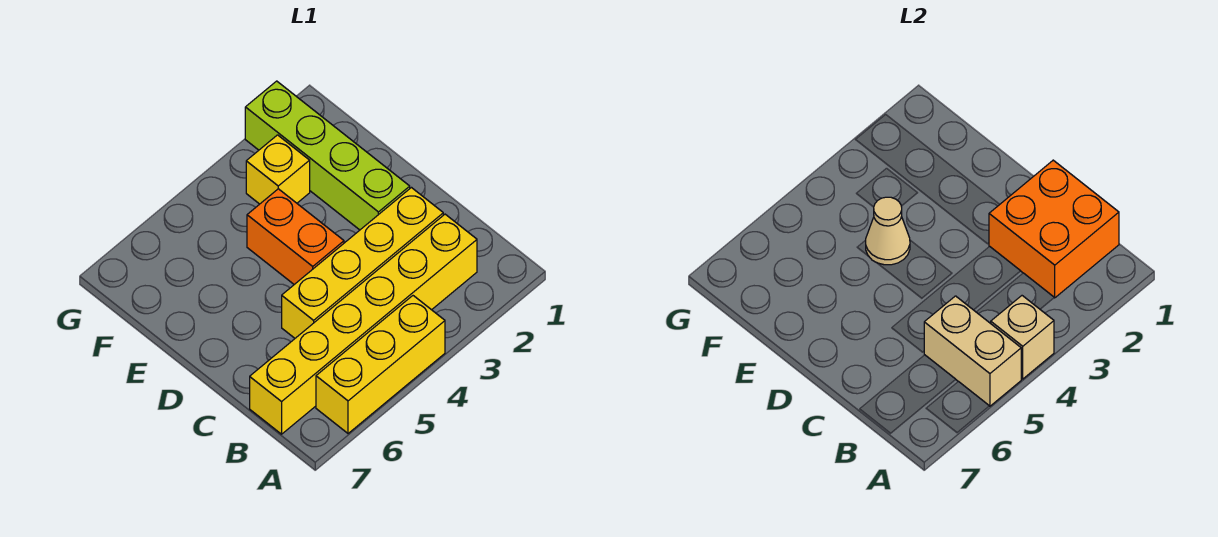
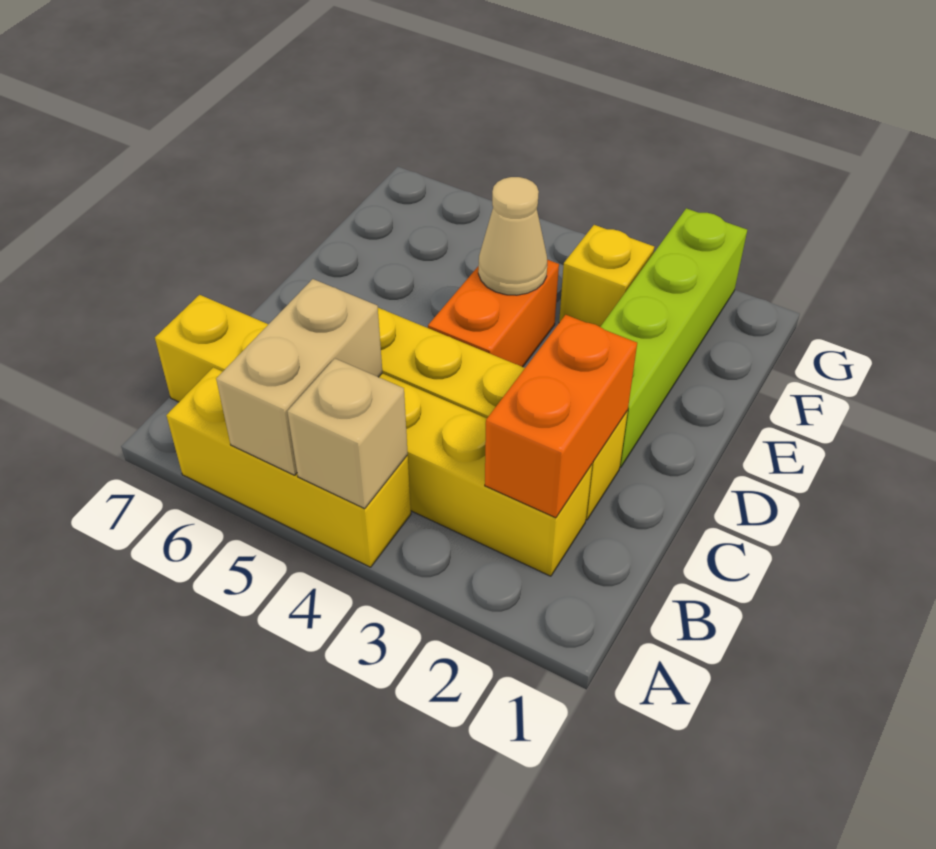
orange brick B1:C2 level 2 -> orange brick B2:C2 level 2

